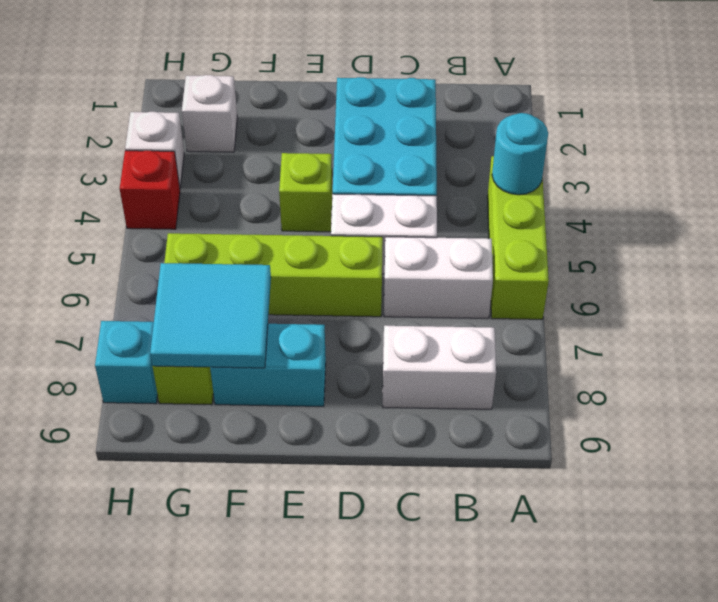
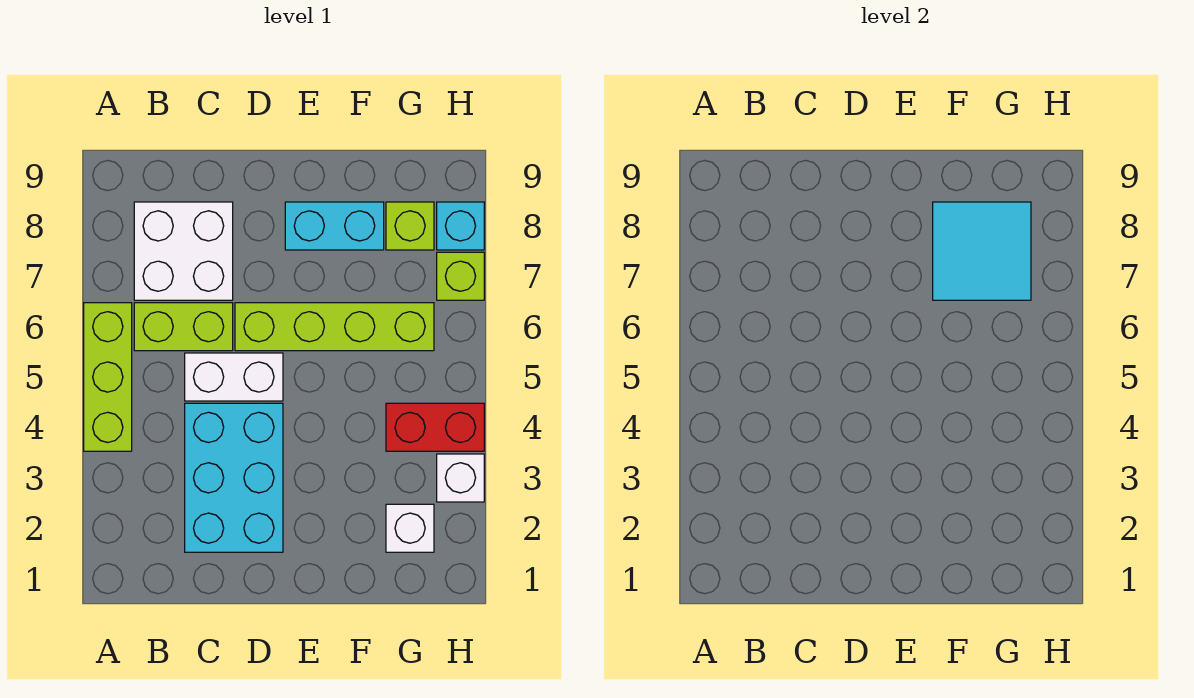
cyan round brick A4 level 2 -> none
white brick B6:C6 level 1 -> lime brick B6:C6 level 1
white brick B8:C8 level 1 -> white brick B7:C8 level 1
lime brick E4 level 1 -> lime brick H7 level 1
red brick H4 level 1 -> red brick G4:H4 level 1

